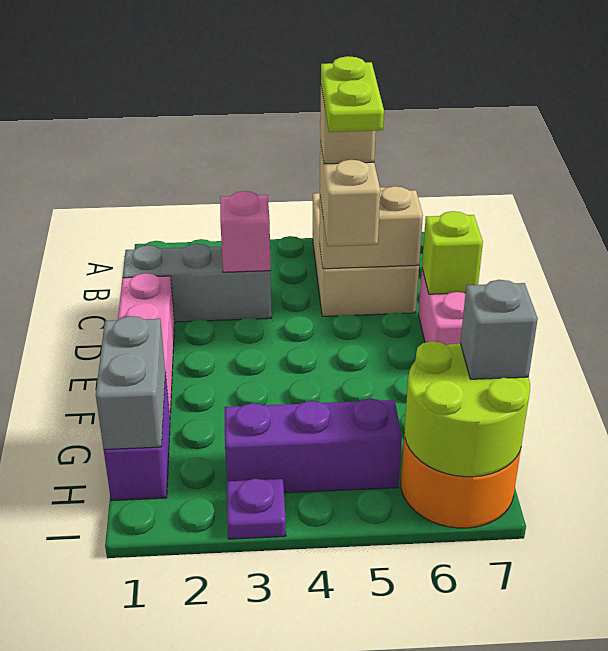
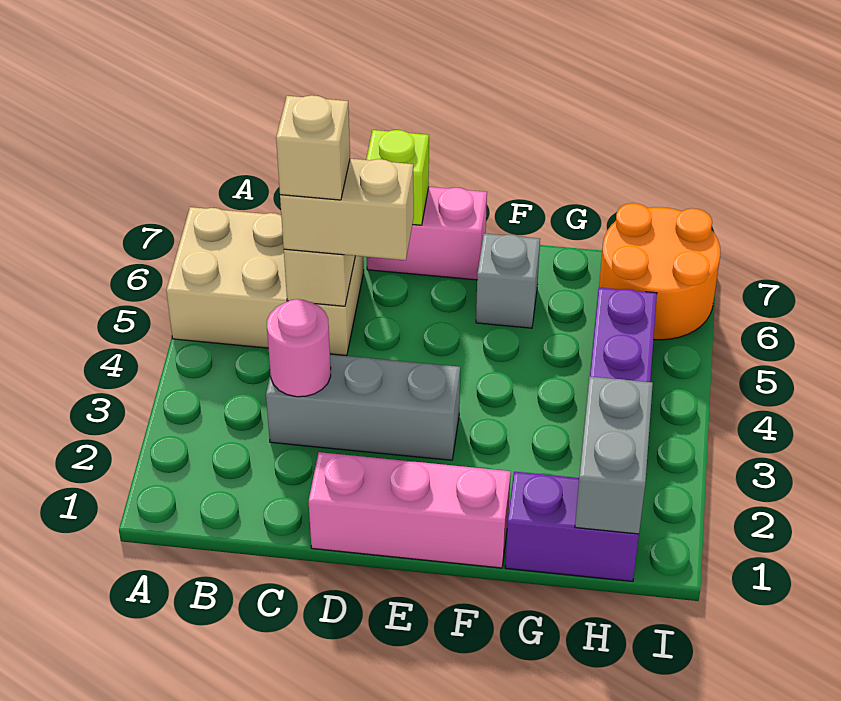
grey brick C1:C3 level 1 -> grey brick C3:E3 level 1
pink brick C3 level 2 -> pink round brick C3 level 2
lime plate C5:D5 level 5 -> none
grey brick G1:H1 level 2 -> grey brick H1:H2 level 2
lime round brick H6:I7 level 2 -> none
grey brick H7 level 3 -> grey brick F6 level 1
purple plate I3 level 1 -> none

